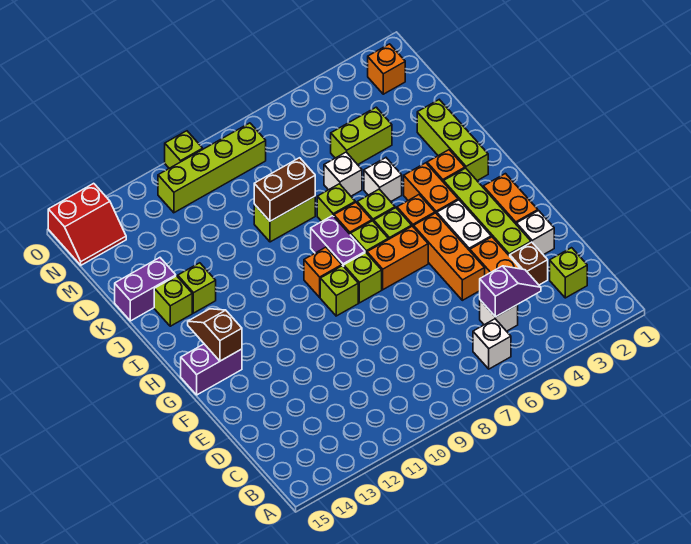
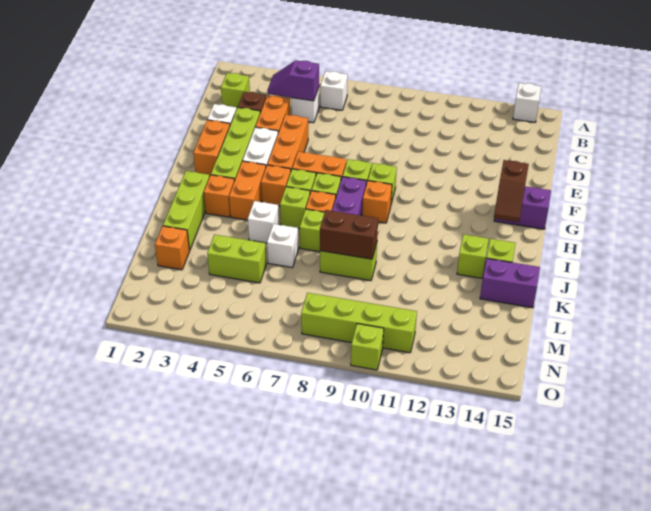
none -> white brick A14 level 1
orange brick N2 level 1 -> orange brick L2 level 1
red slope N14:O15 level 1 top O -> none

